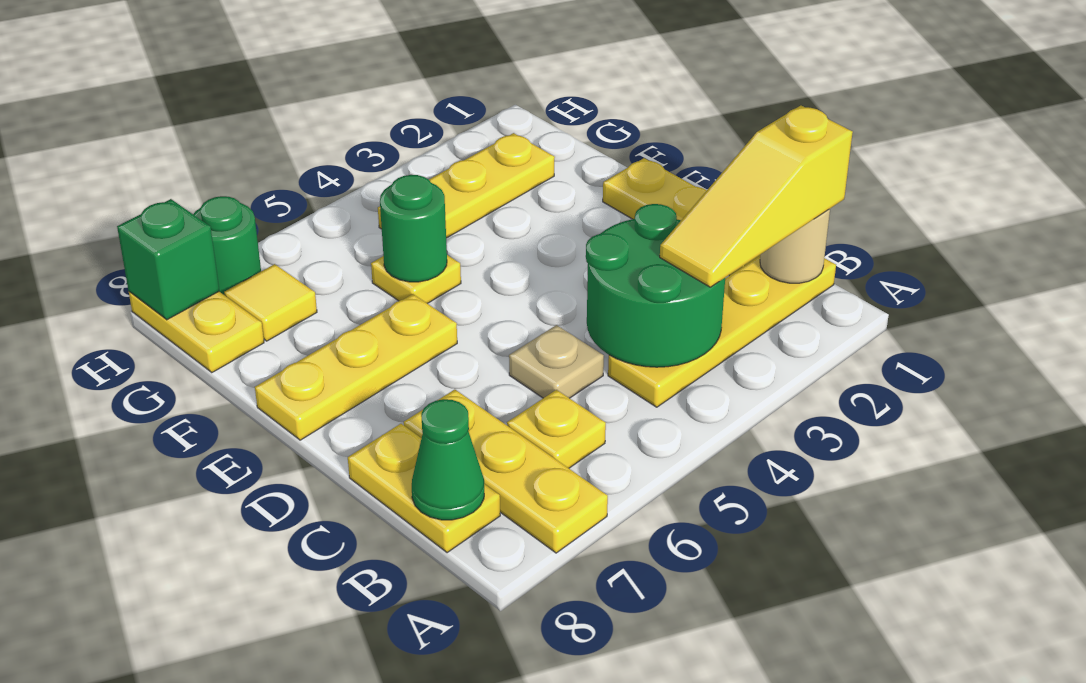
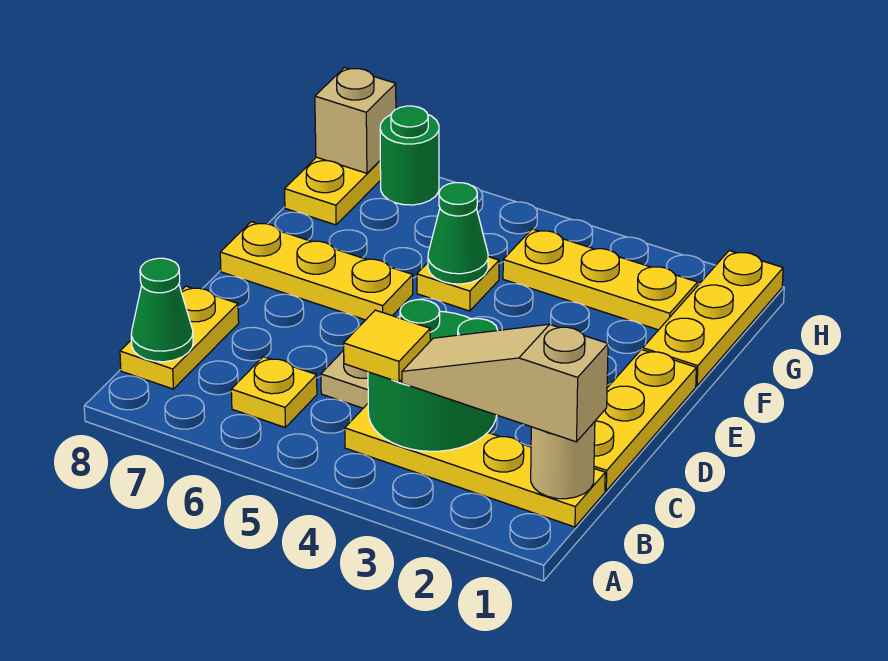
yellow plate A7:C7 level 1 -> yellow plate F1:H1 level 1
yellow slope B1:B3 level 3 top 1 -> tan slope B1:B3 level 3 top 1
green round brick F5 level 2 -> green cone F5 level 2
yellow tile G7 level 1 -> yellow tile B4 level 3
green brick H8 level 2 -> tan brick H8 level 2

